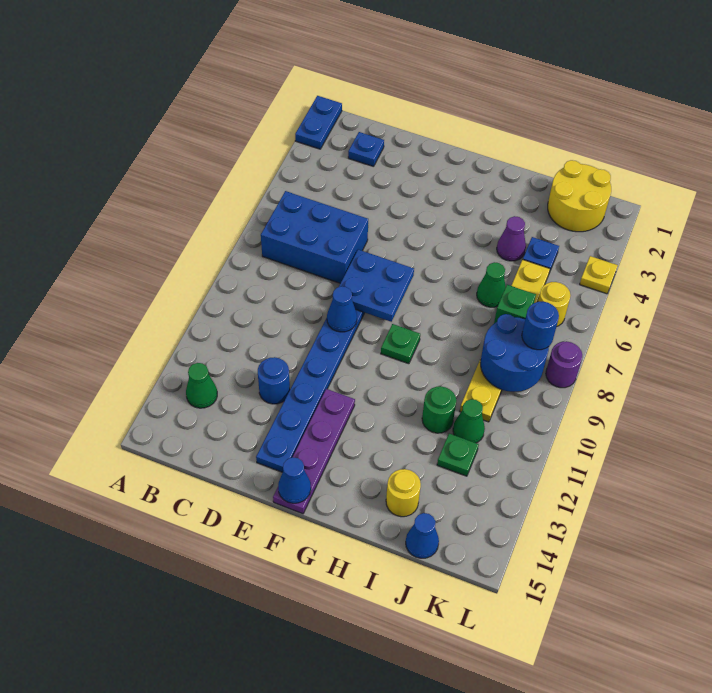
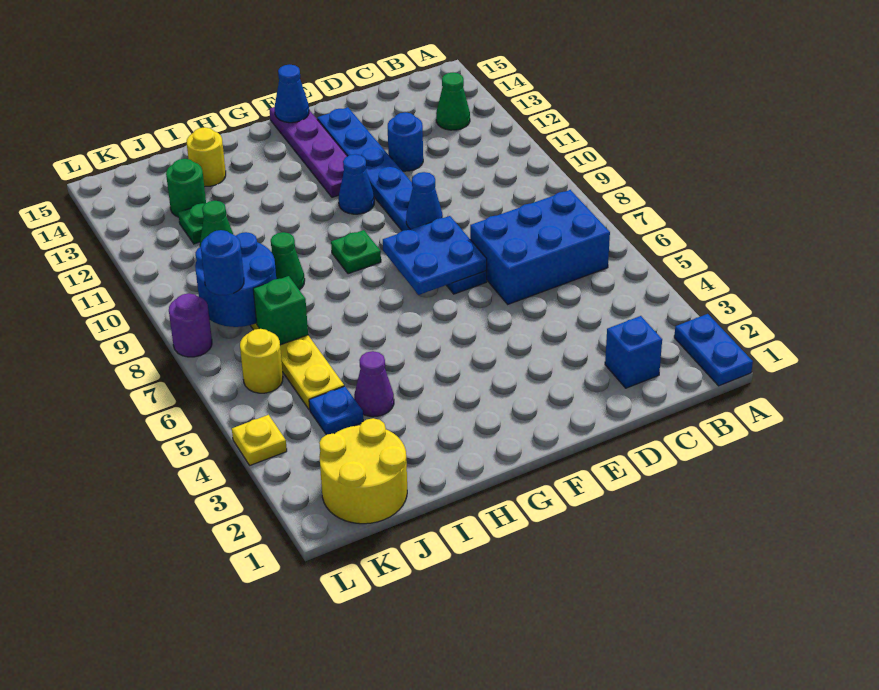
blue plate C2 level 1 -> blue brick C2 level 1
green cone I6 level 1 -> green cone I9 level 1
green round brick I11 level 1 -> green round brick J13 level 1
blue cone J15 level 1 -> blue cone F11 level 1

